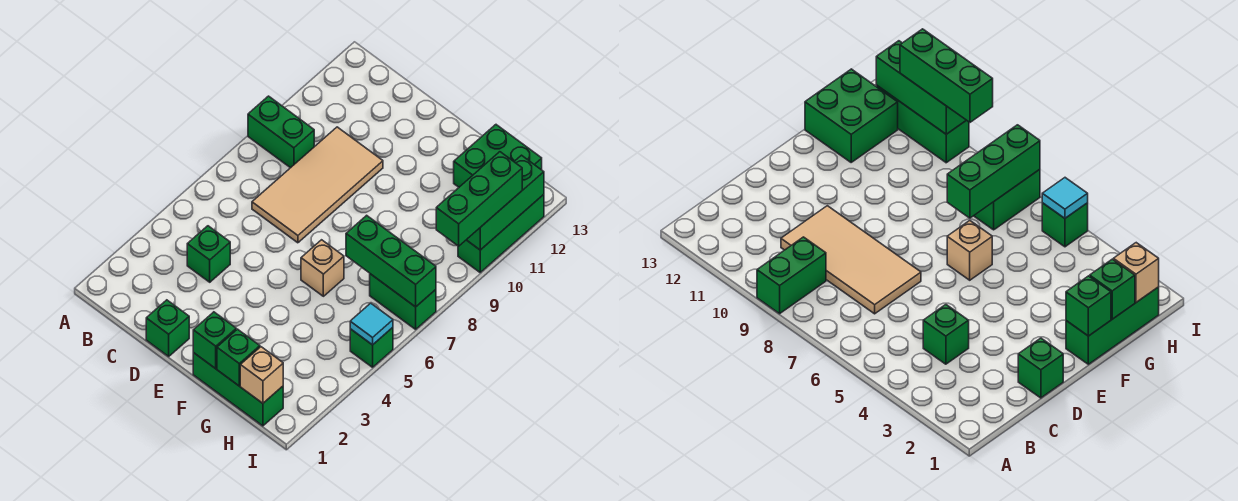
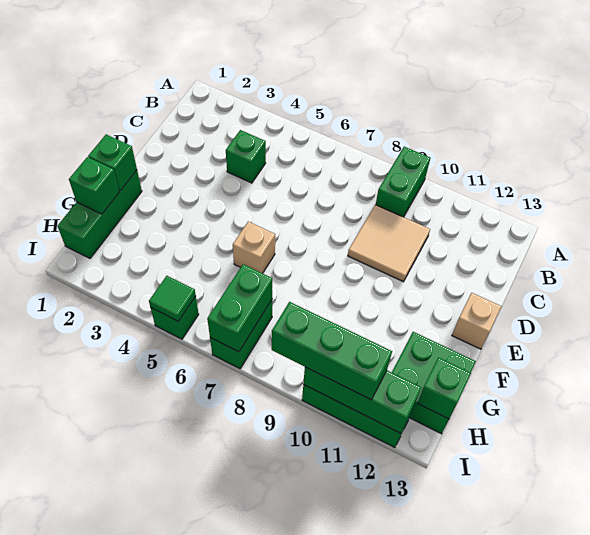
tan tile C7:D10 level 1 -> tan tile C9:D10 level 1
green brick D1 level 1 -> green brick H13 level 2
green brick G7:I7 level 2 -> green brick H7:I7 level 2
tan brick H1 level 2 -> tan brick E13 level 1
cyan tile I5 level 2 -> green tile I5 level 2

